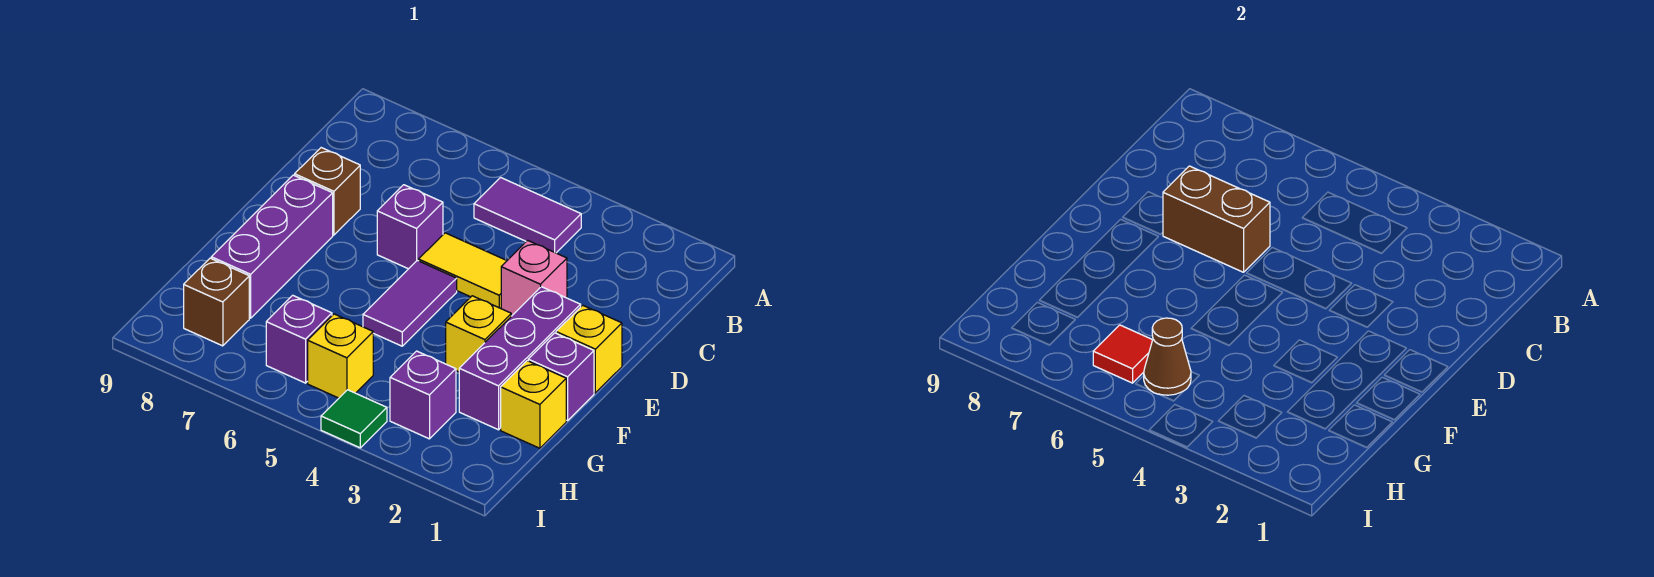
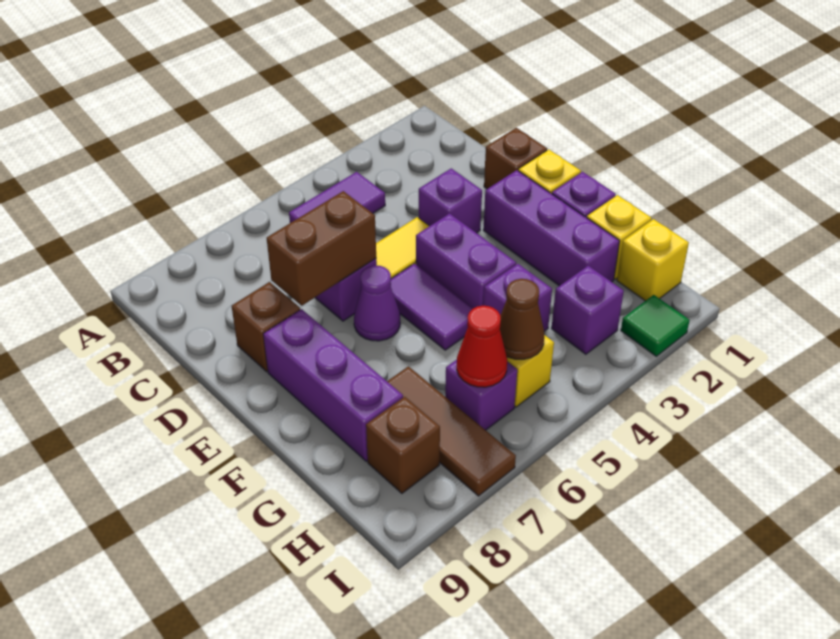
none -> brown brick D1 level 1
pink brick D3 level 1 -> purple brick D3 level 1
none -> purple brick E4:F4 level 1
none -> purple cone E6 level 1
yellow brick F3 level 1 -> yellow brick H1 level 1
none -> purple brick G4 level 1
none -> brown tile G7:I7 level 1
red tile H6 level 2 -> red cone H6 level 2
green tile I4 level 1 -> green tile I2 level 1

